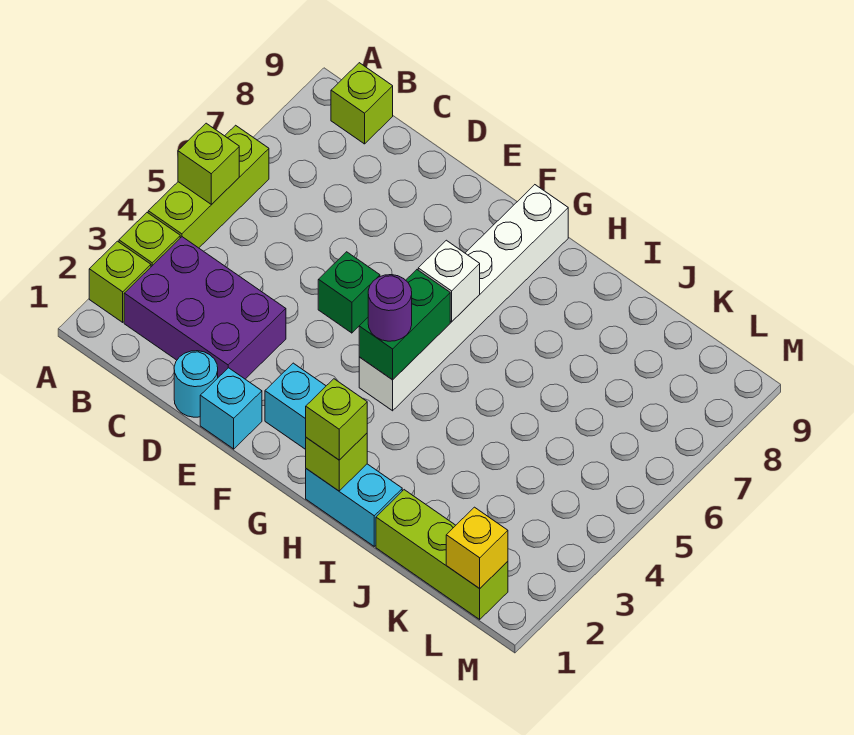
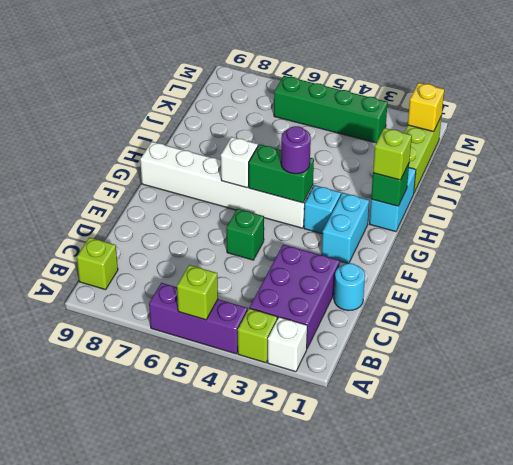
lime brick A2 level 1 -> white brick A2 level 1
lime brick A4:A6 level 1 -> purple brick A4:A6 level 1
cyan brick E1 level 1 -> cyan brick G3 level 1
lime brick H1 level 2 -> green brick H1 level 2
none -> green brick L3:L6 level 1

